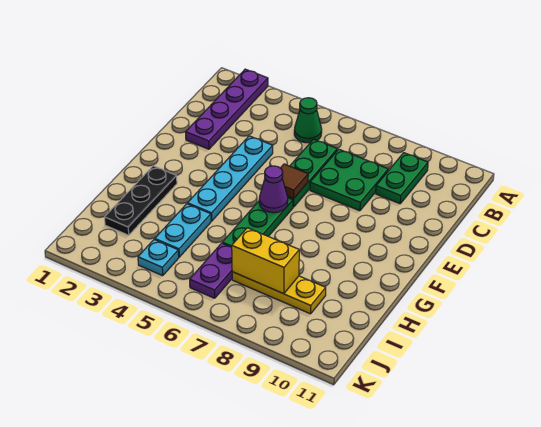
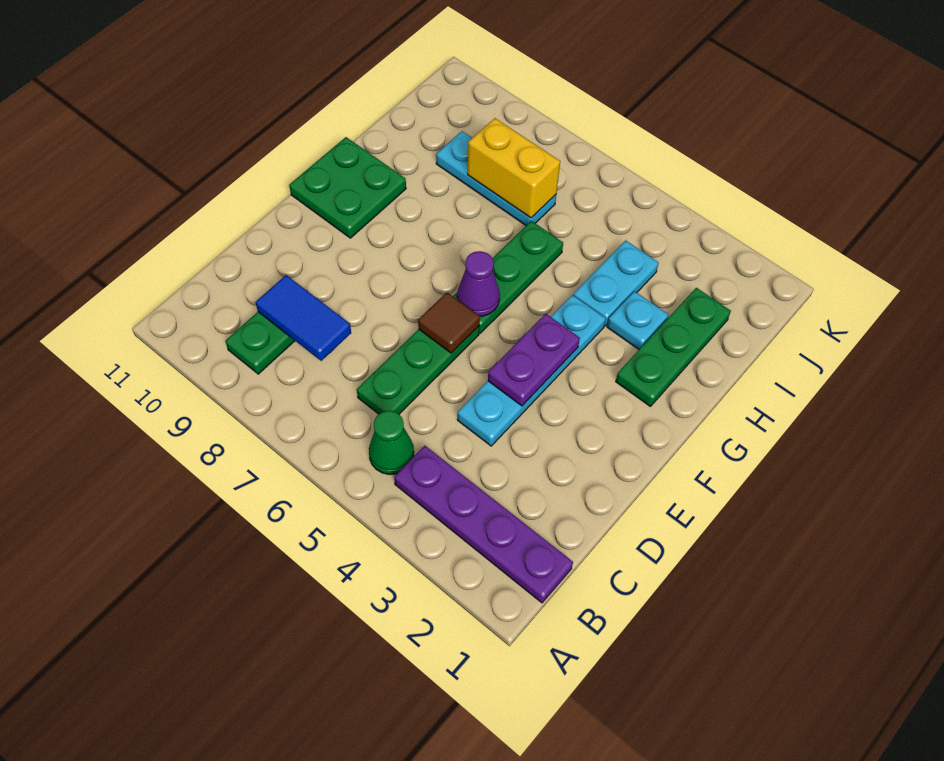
purple plate A2:D2 level 1 -> purple plate B1:B4 level 1
green plate C7:D8 level 1 -> green plate F10:G11 level 1
none -> blue tile C8:C9 level 2
black plate G2:I2 level 1 -> green plate G2:I2 level 1
purple plate I6:J6 level 1 -> purple plate E4:F4 level 2
yellow plate I7:I9 level 1 -> cyan plate I7:I9 level 1
cyan plate J4 level 1 -> cyan plate H3 level 1

